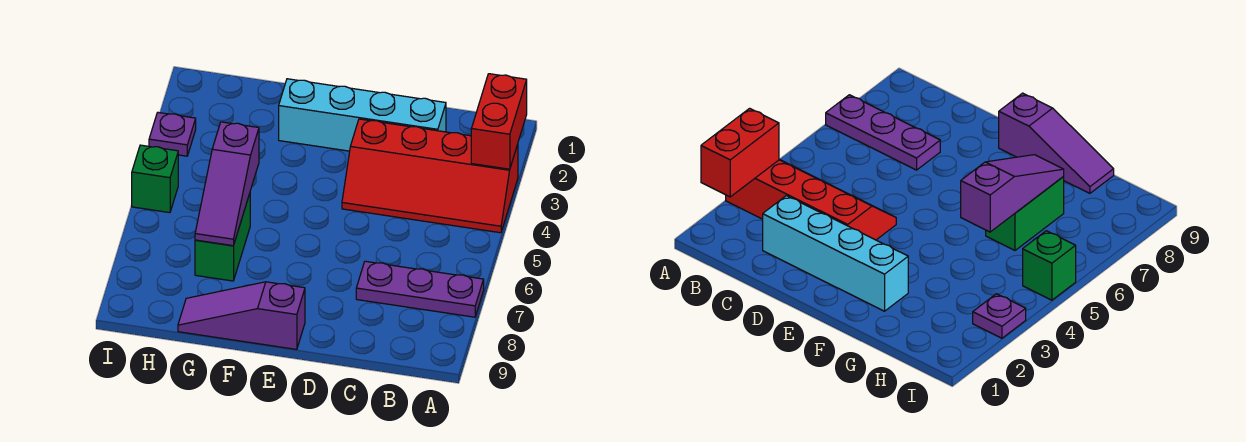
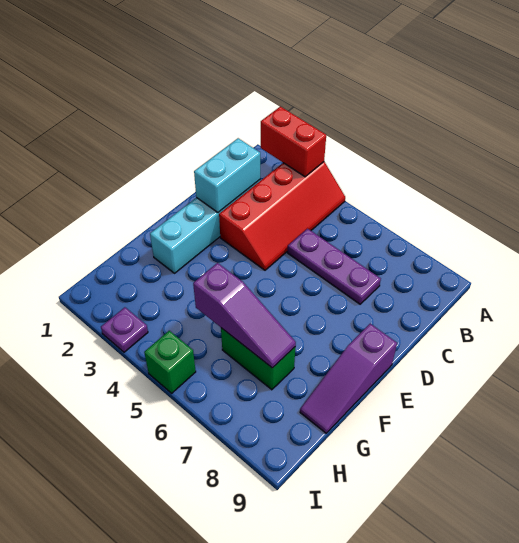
purple plate A7:C7 level 1 -> purple plate C5:C7 level 1
none -> cyan brick C2:D2 level 2

